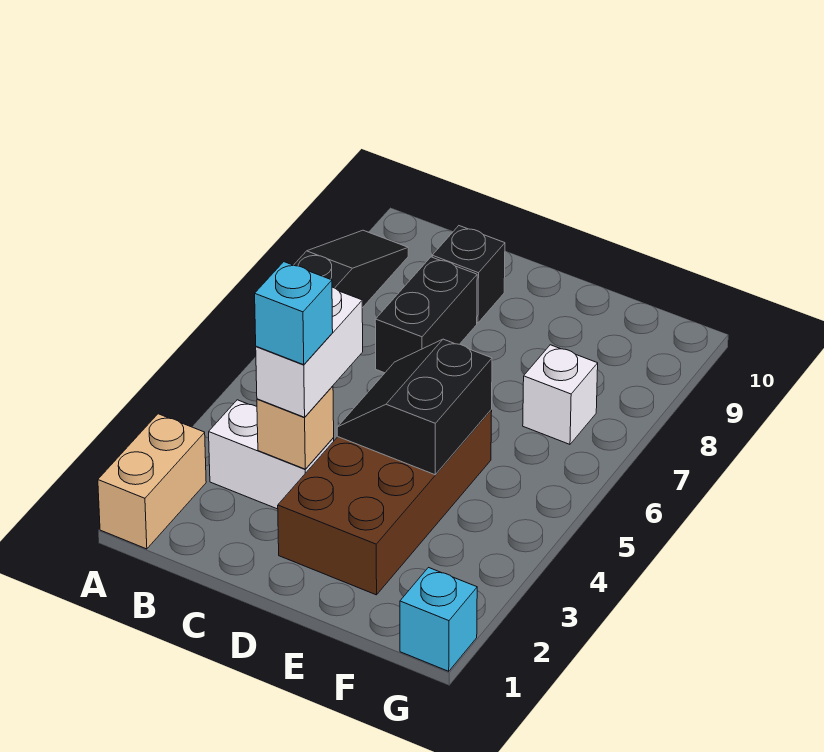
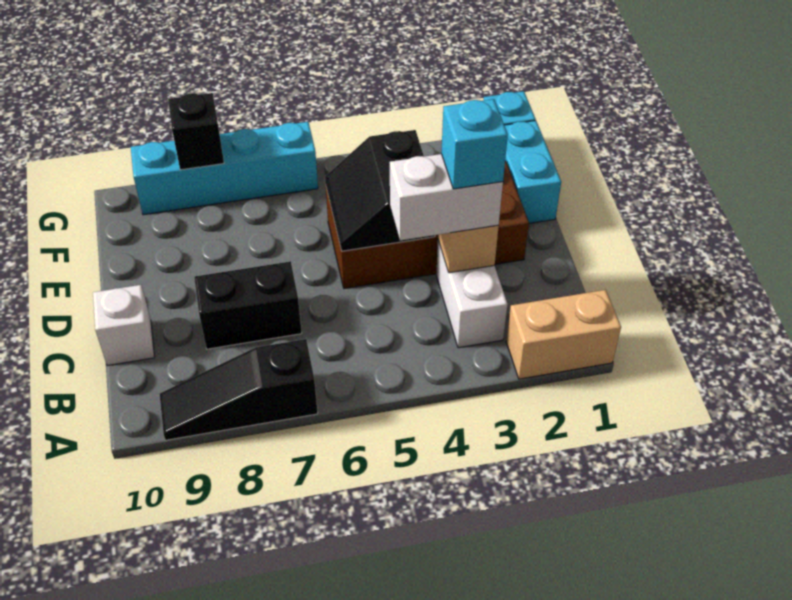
black brick C9 level 1 -> black brick G8 level 2
black slope D4:E5 level 2 top E -> black slope D4:E5 level 2 top 4
none -> cyan brick E1:F1 level 1
white brick F7 level 1 -> white brick C10 level 1
none -> cyan brick G6:G9 level 1

